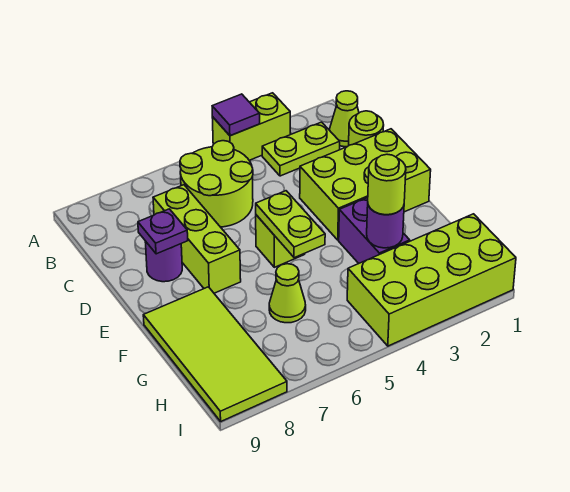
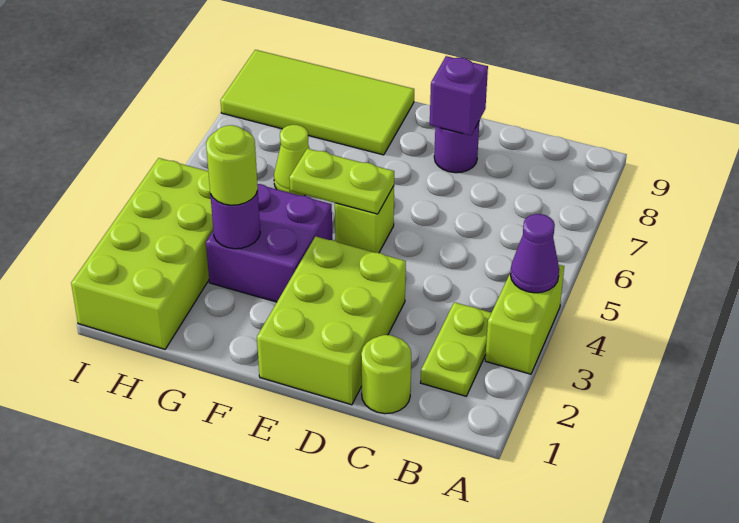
purple tile A4 level 2 -> purple cone A4 level 2
lime cone B1 level 1 -> none
lime round brick B5:C6 level 1 -> none
lime brick C7:E7 level 1 -> none
purple plate D8 level 2 -> purple brick D8 level 2
purple brick F3:G3 level 1 -> purple brick F3:G4 level 1

